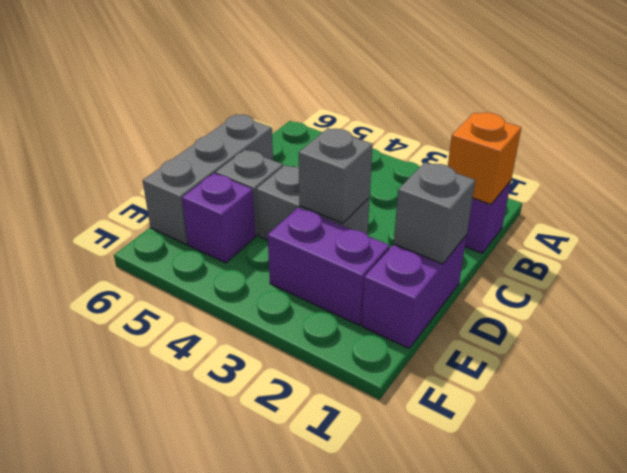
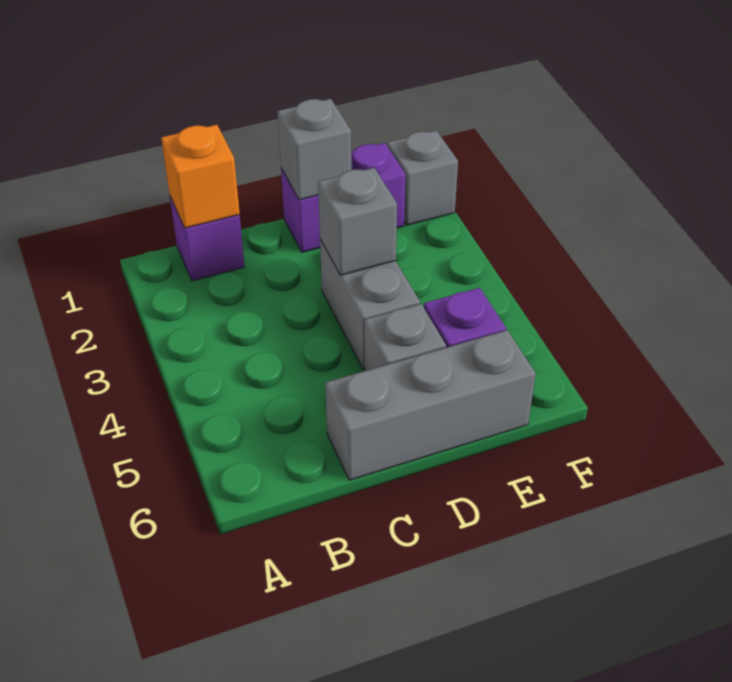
purple brick E2:E3 level 1 -> none
none -> grey brick F1 level 1

